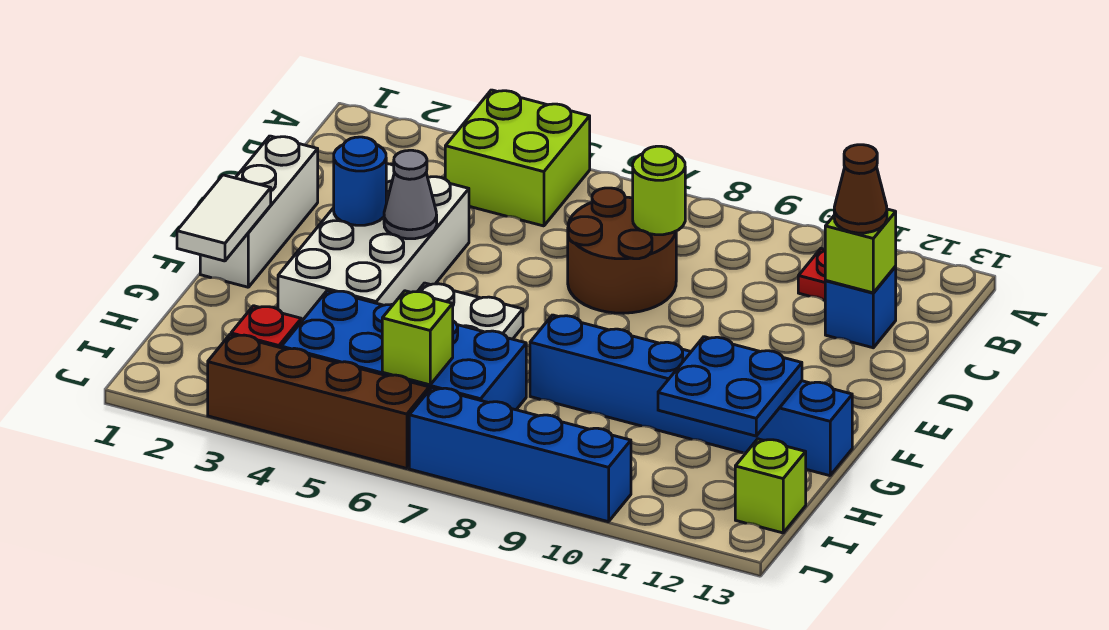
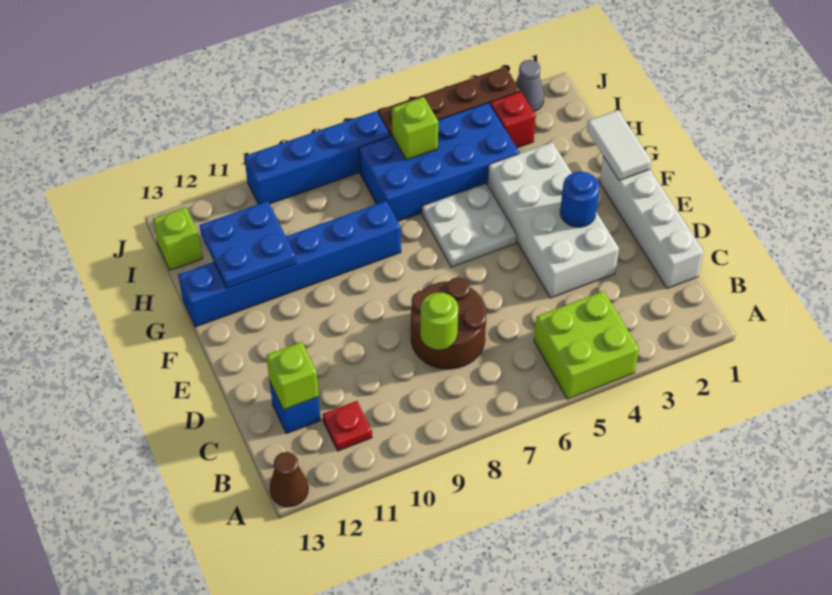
brown cone C12 level 3 -> brown cone A13 level 1
white brick D1:F1 level 1 -> white brick C1:F1 level 1
grey cone E4 level 2 -> grey cone J2 level 1

